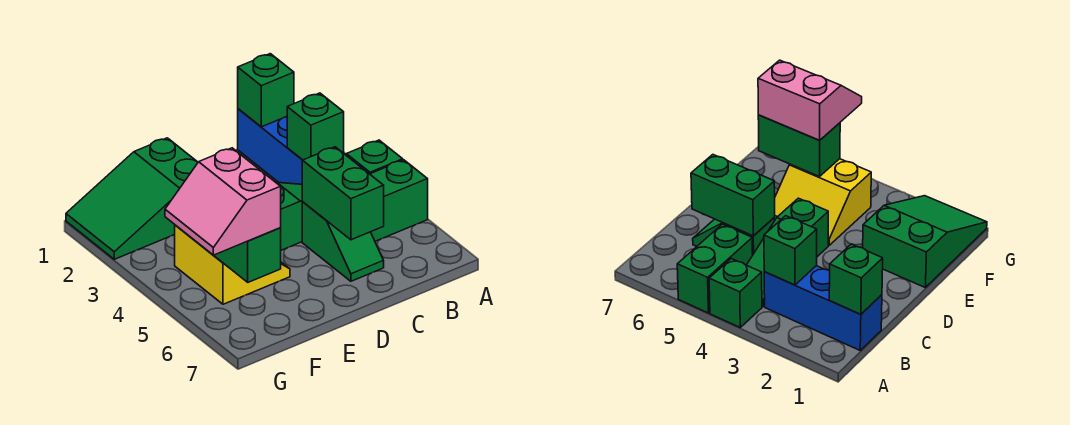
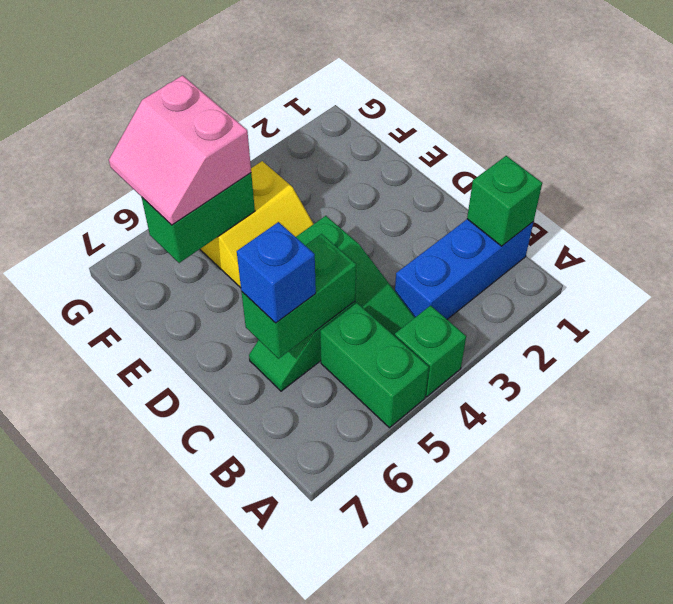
green brick B3 level 2 -> none
none -> blue brick C6 level 3
green slope E1:G2 level 1 top E -> none
pink slope F5:G6 level 3 top F -> pink slope F5:G6 level 3 top 5

